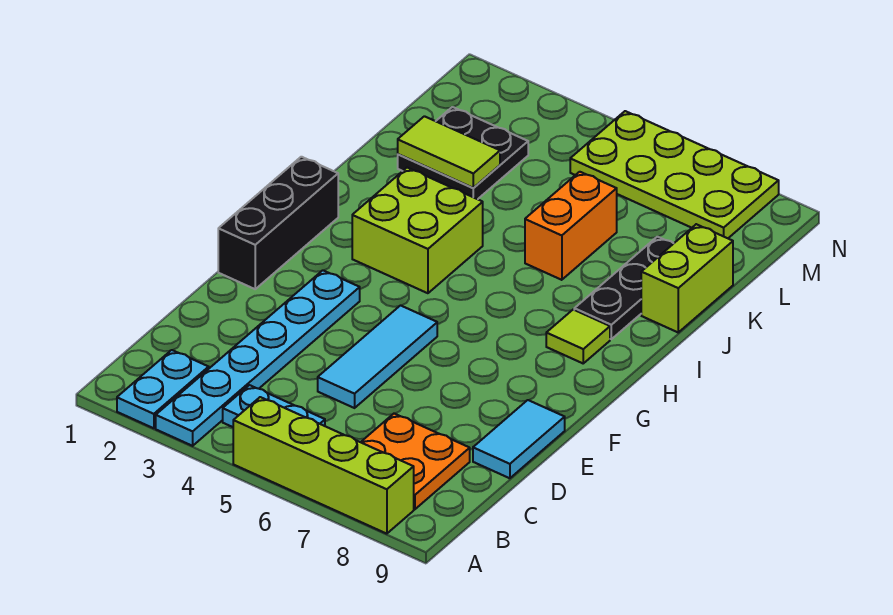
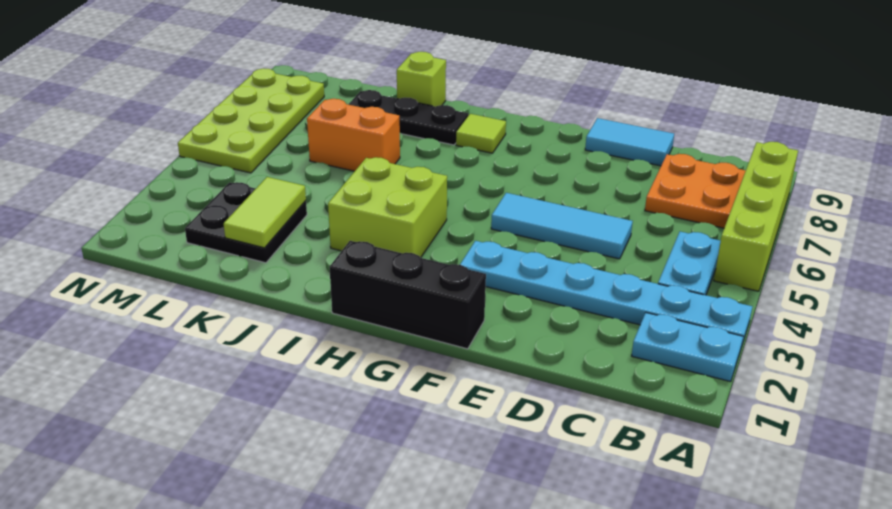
lime brick J9:K9 level 1 -> lime brick J9 level 1

